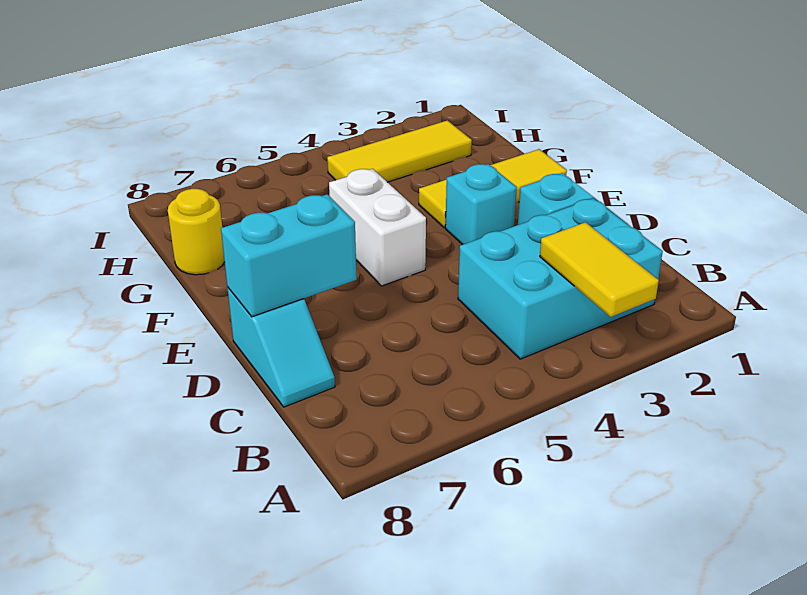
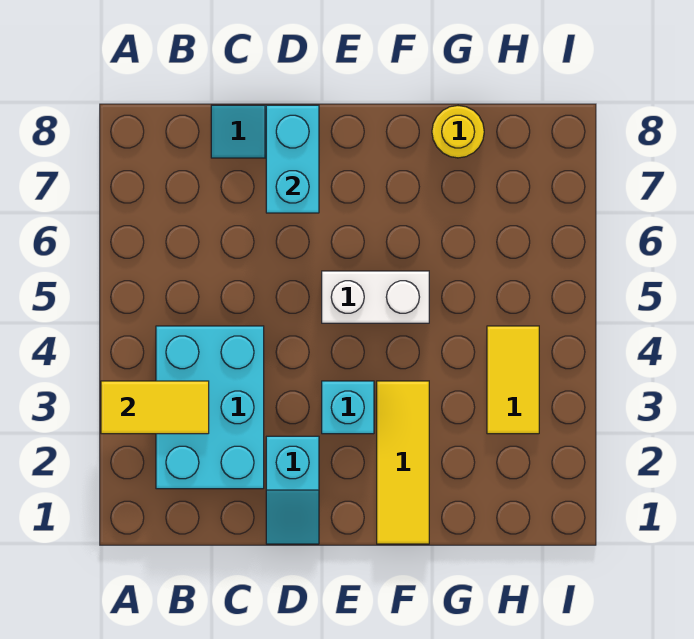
yellow tile H2:H4 level 1 -> yellow tile H3:H4 level 1

